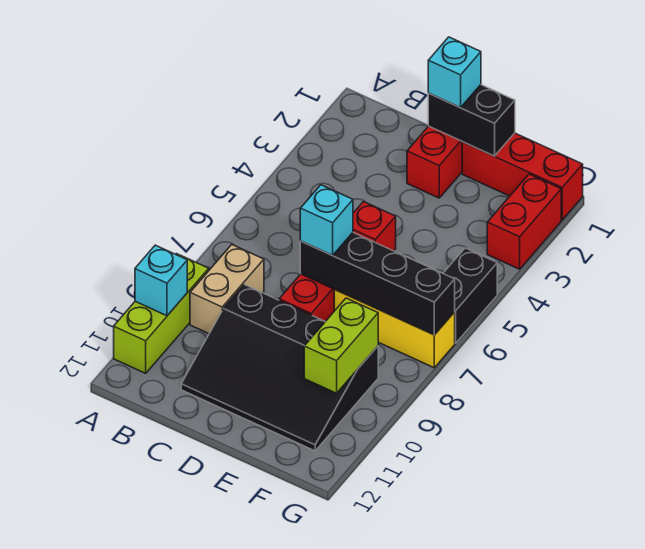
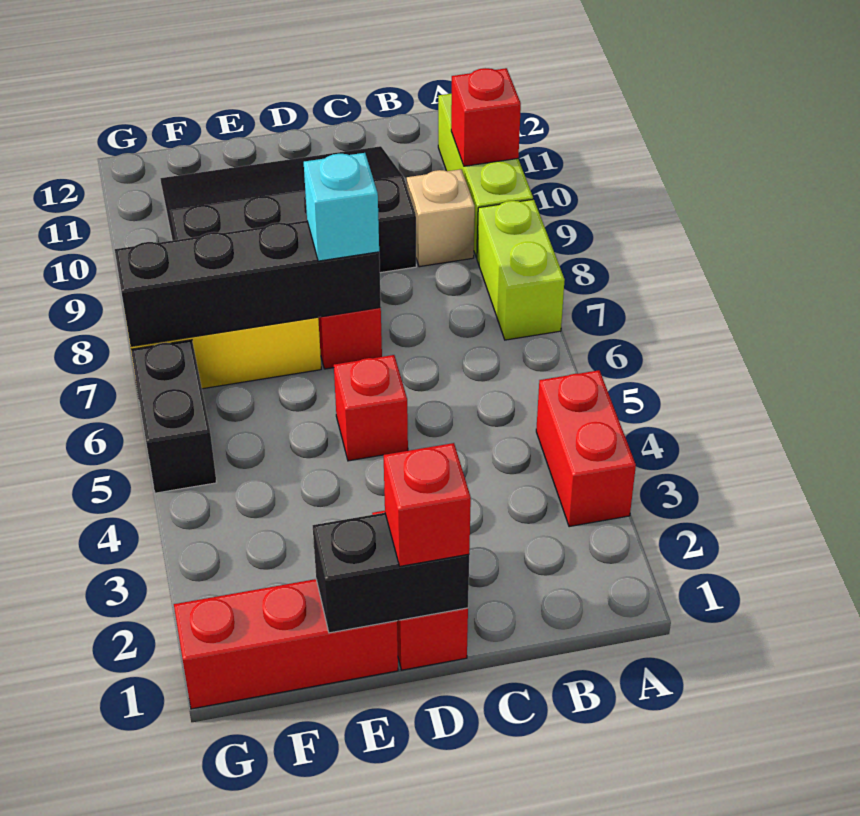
cyan brick A10 level 2 -> red brick A10 level 2
tan brick B8:B9 level 1 -> tan brick B9 level 1
cyan brick D1 level 3 -> red brick D1 level 3
lime brick F9:F10 level 2 -> lime brick A7:A8 level 1
red brick G2:G3 level 1 -> red brick A3:A4 level 1

